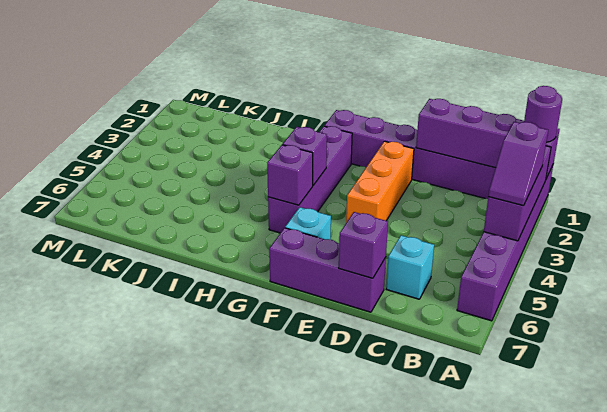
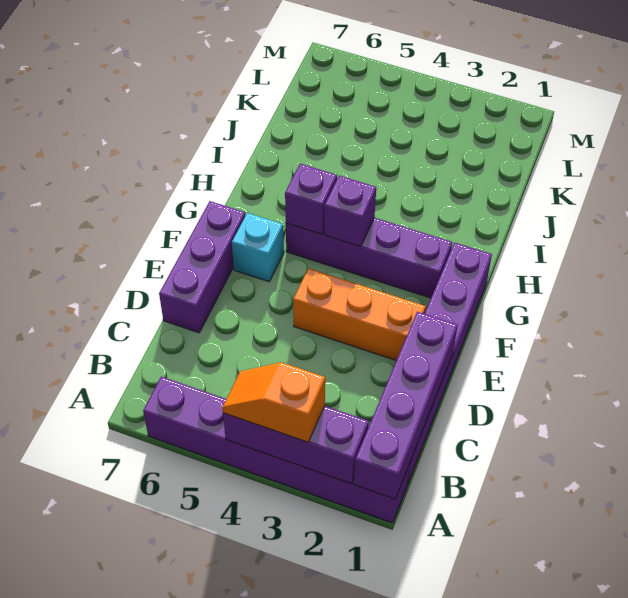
purple round brick A1 level 3 -> none
purple slope A3:A4 level 3 top 3 -> orange slope A3:A4 level 3 top 3
cyan brick C6 level 1 -> none
purple brick D7 level 2 -> none

